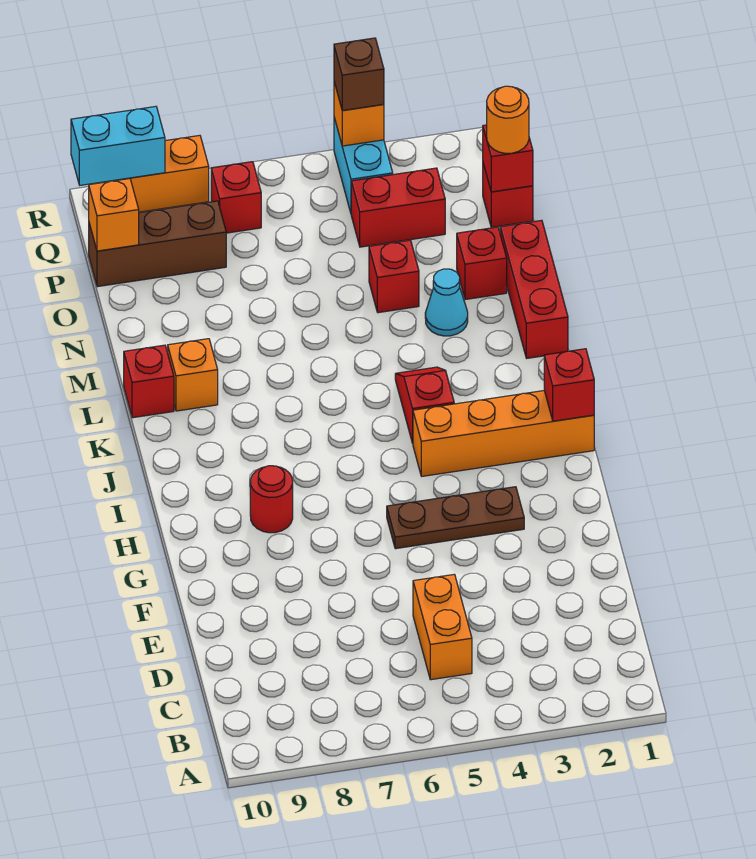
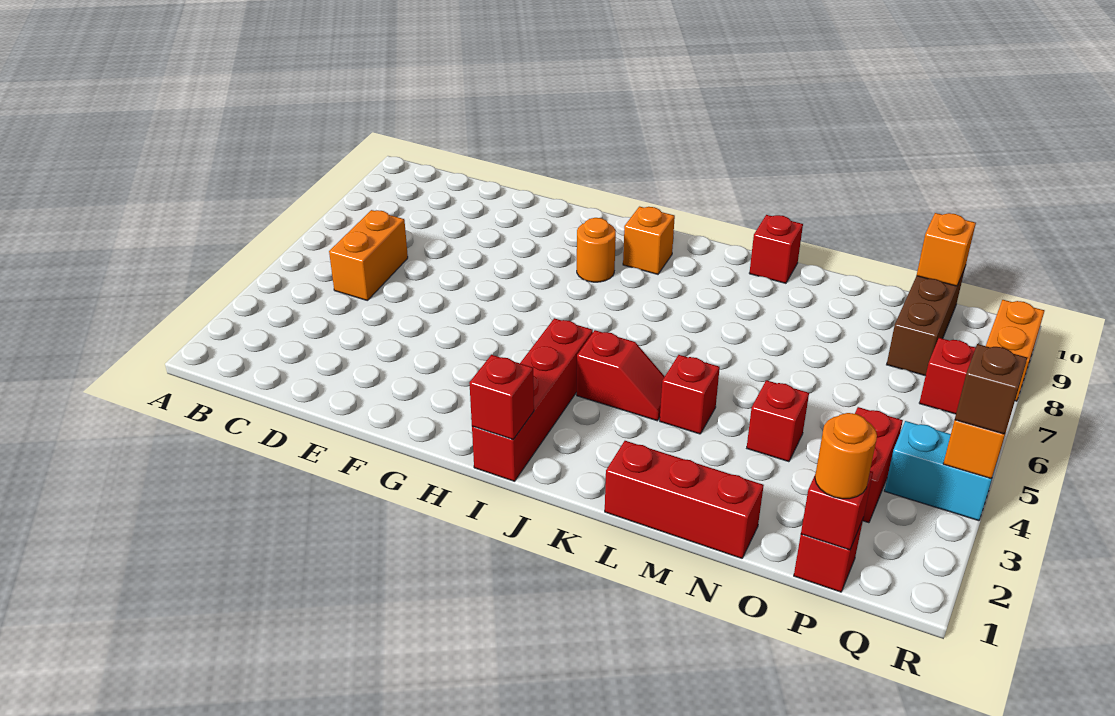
orange brick C5:D5 level 1 -> orange brick C5:C6 level 1
brown plate G3:G5 level 1 -> none
red round brick H8 level 1 -> orange round brick H8 level 1
orange brick I1:I4 level 1 -> red brick I1:I4 level 1
orange brick L9 level 1 -> orange brick I9 level 1
cyan cone M3 level 1 -> none
red brick N2 level 1 -> red brick L4 level 1
cyan brick R9:R10 level 2 -> none

